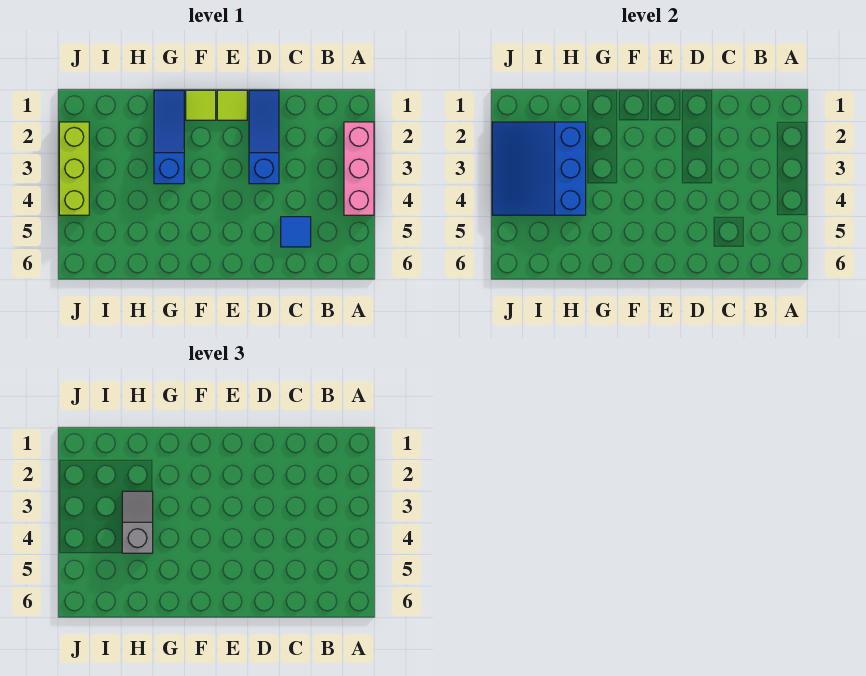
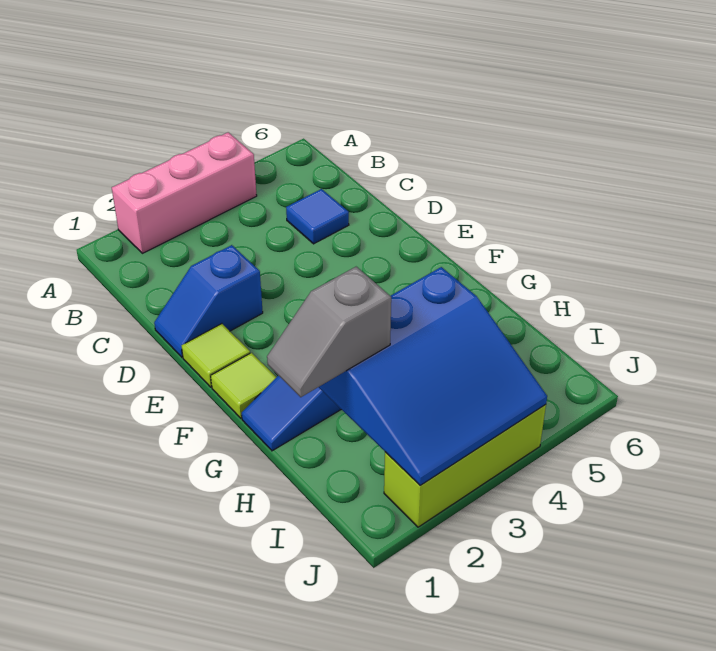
blue slope D1:D3 level 1 top 3 -> blue slope D1:D2 level 1 top 2
grey slope H3:H4 level 3 top 4 -> grey slope H1:H2 level 3 top 2

